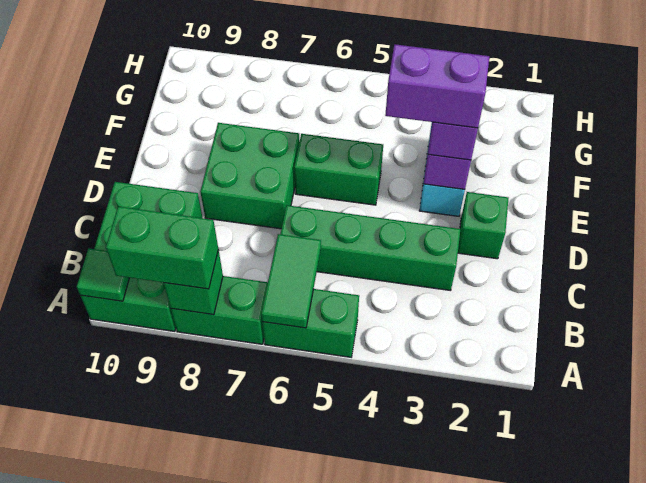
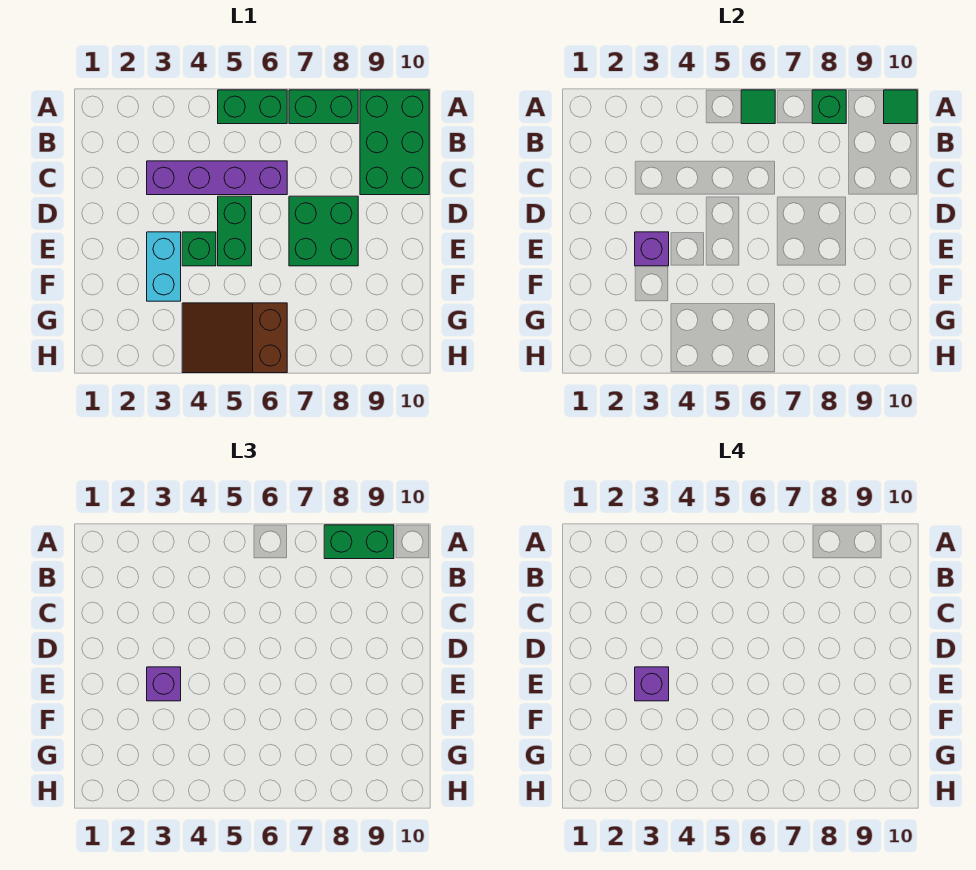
green tile A6:B6 level 2 -> green tile A6 level 2
green brick C3:C6 level 1 -> purple brick C3:C6 level 1
green brick D2 level 1 -> green brick E4 level 1
purple brick E3:E4 level 4 -> purple brick E3 level 4
green brick E5:E6 level 1 -> green brick D5:E5 level 1
none -> brown slope G4:H6 level 1 top 6

